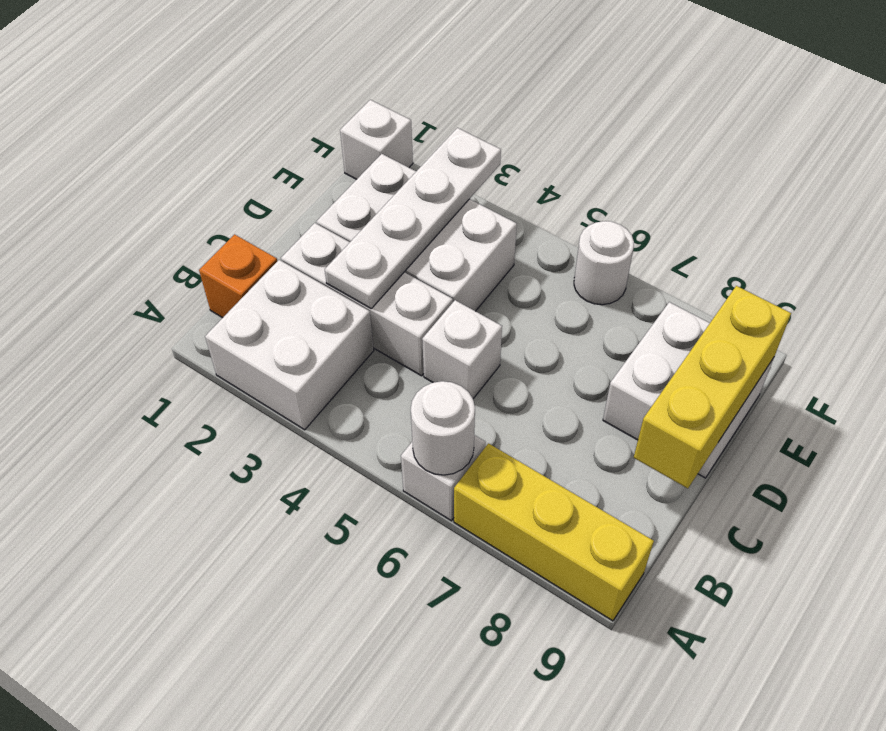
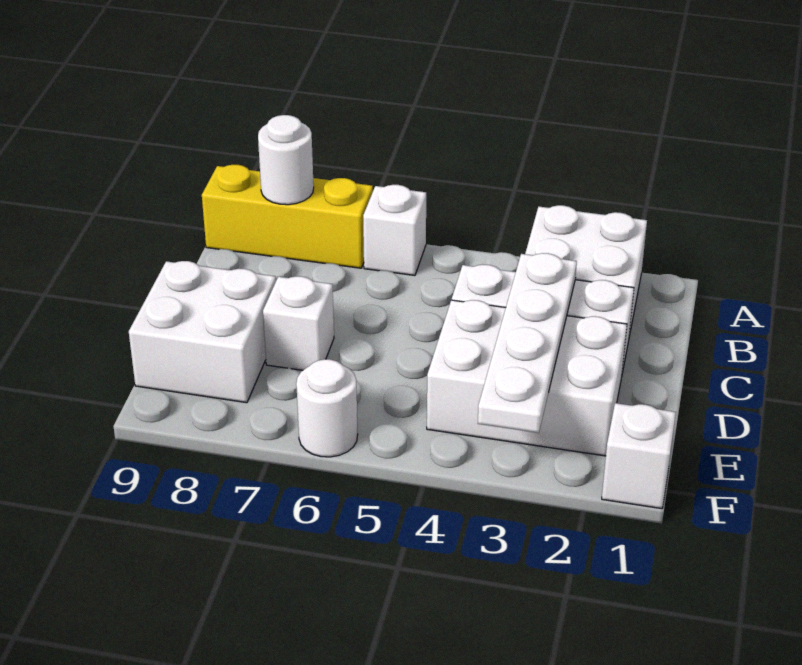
white round brick A6 level 2 -> white round brick A8 level 2
orange brick B1 level 1 -> none
white brick C5 level 1 -> white brick D7 level 1
yellow brick C9:E9 level 2 -> none

